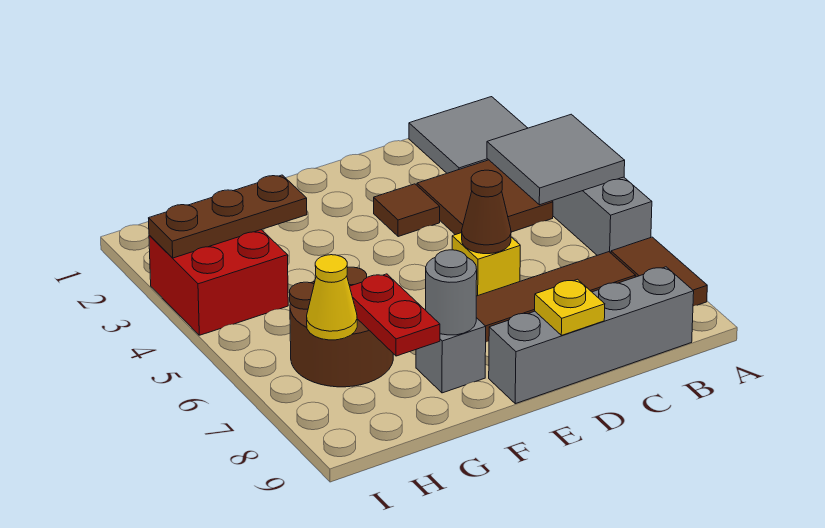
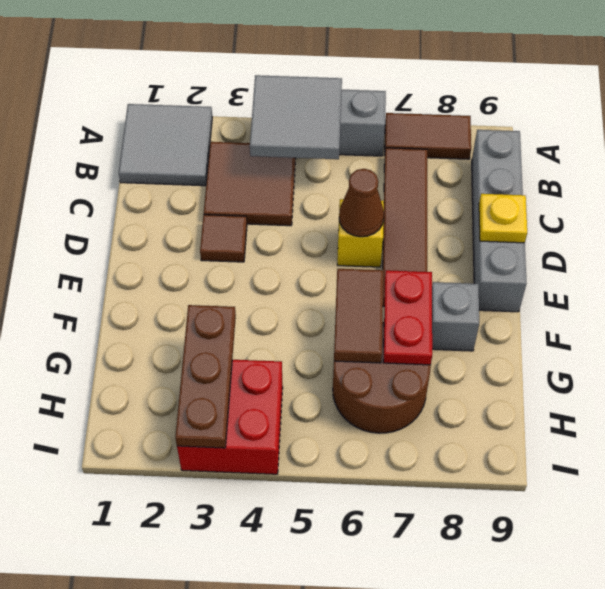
none -> brown tile F6:G6 level 2
grey round brick F8 level 2 -> none
red plate G7:G8 level 2 -> red plate F7:G7 level 2
yellow cone H7 level 2 -> none

